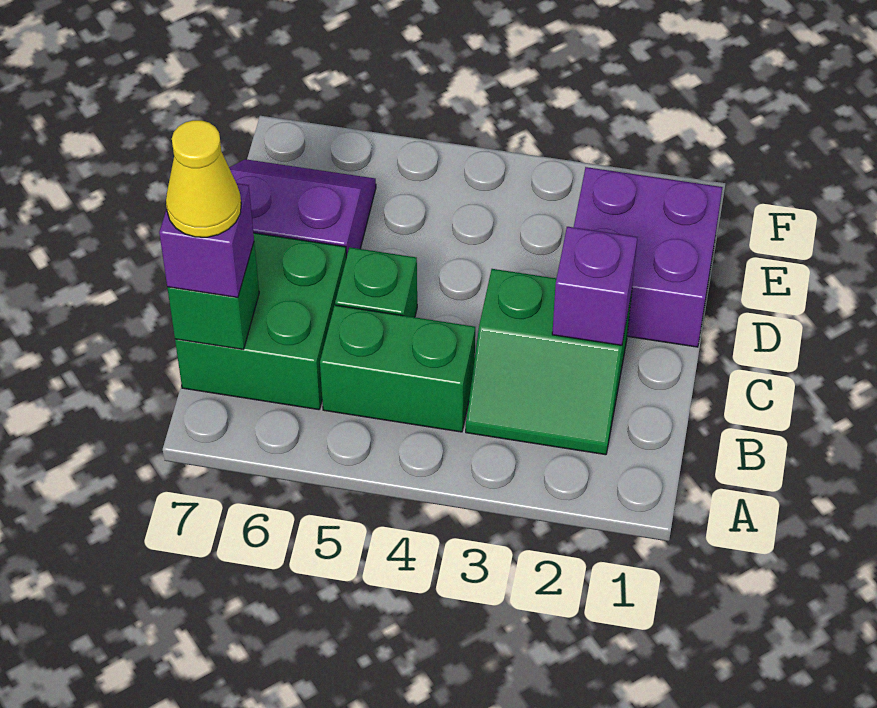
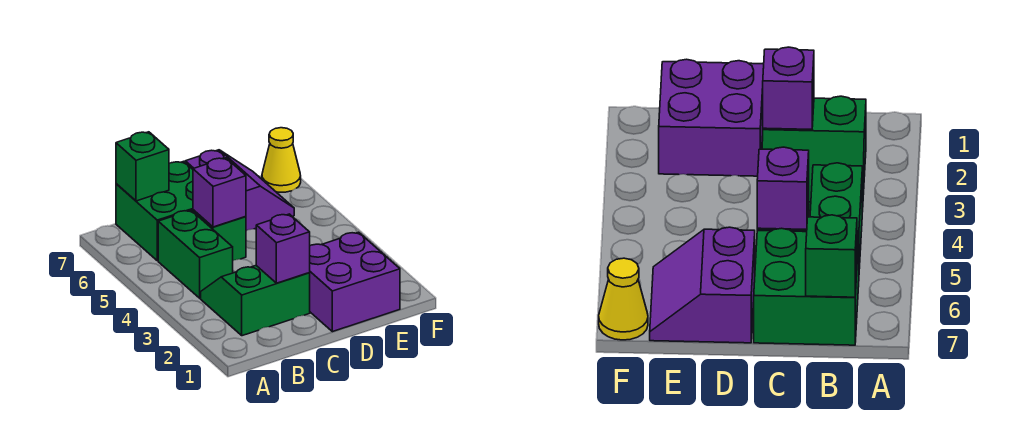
green slope B2:C3 level 1 top C -> green slope B2:C3 level 1 top 2
purple brick B7 level 3 -> purple brick C5 level 2
yellow cone B7 level 4 -> yellow cone F7 level 1

